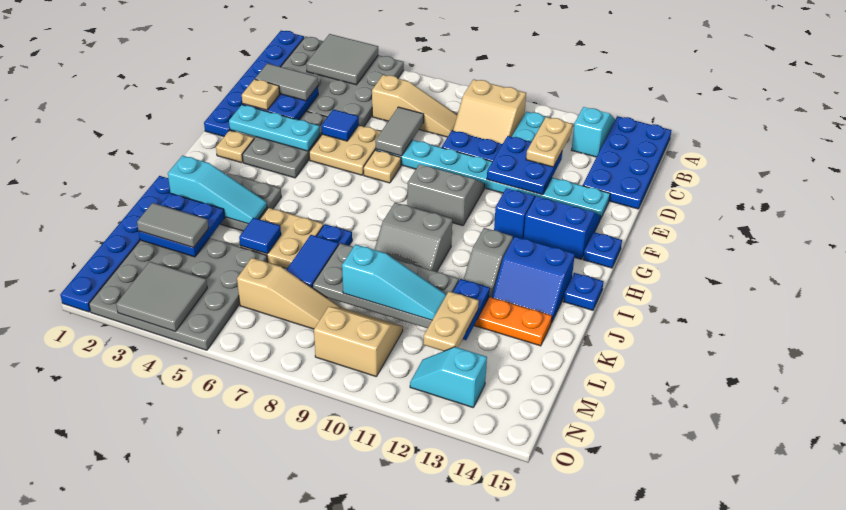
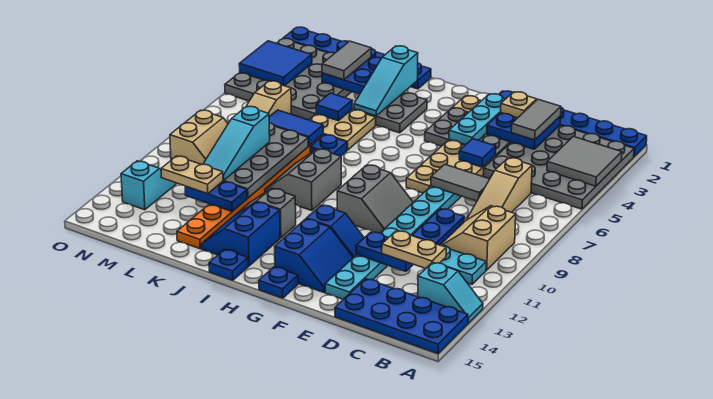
blue plate D11:E12 level 2 -> blue plate D12:E12 level 2
grey tile N3:O4 level 2 -> blue tile N3:O4 level 2

